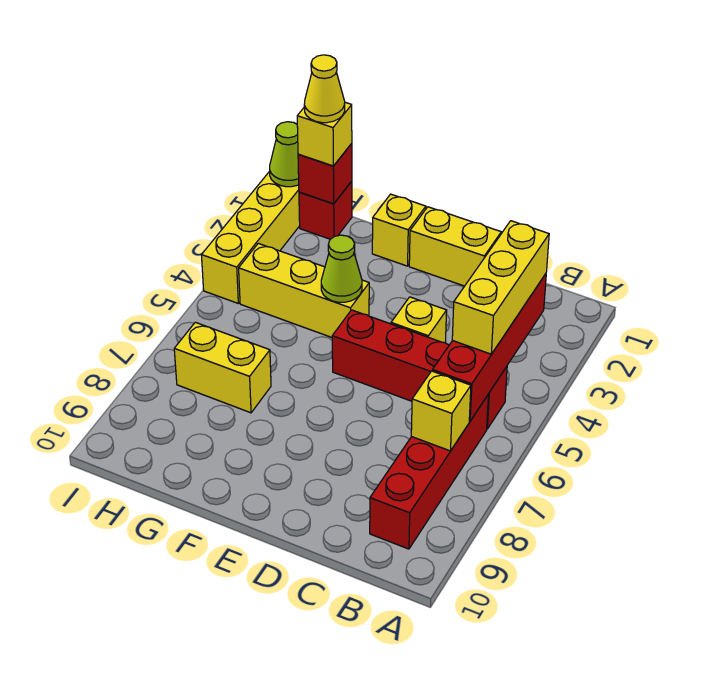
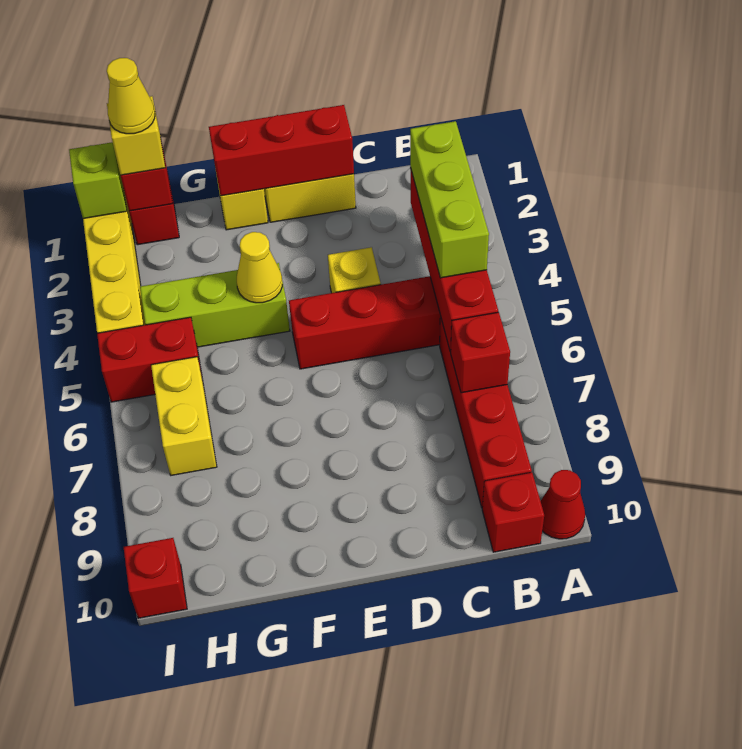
none -> red cone A10 level 1
yellow brick B3:B5 level 3 -> lime brick B3:B5 level 3
yellow brick B7 level 2 -> red brick B7 level 2
none -> red brick B10 level 1
none -> red brick D1:F1 level 2
yellow brick F4:H4 level 1 -> lime brick F4:H4 level 1
lime cone F4 level 2 -> yellow cone F4 level 2
yellow brick G7:H7 level 1 -> yellow brick H6:H7 level 1
none -> red brick H5:I5 level 1
lime cone I1 level 2 -> lime brick I1 level 2
none -> red brick I10 level 1

